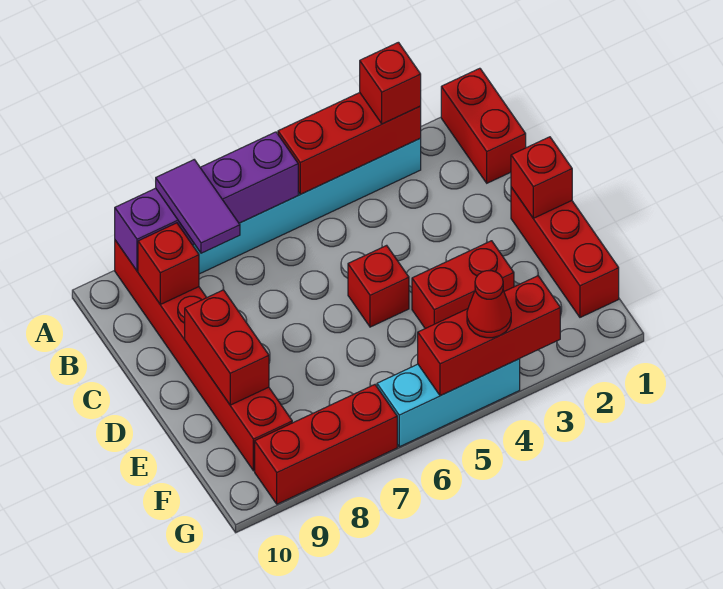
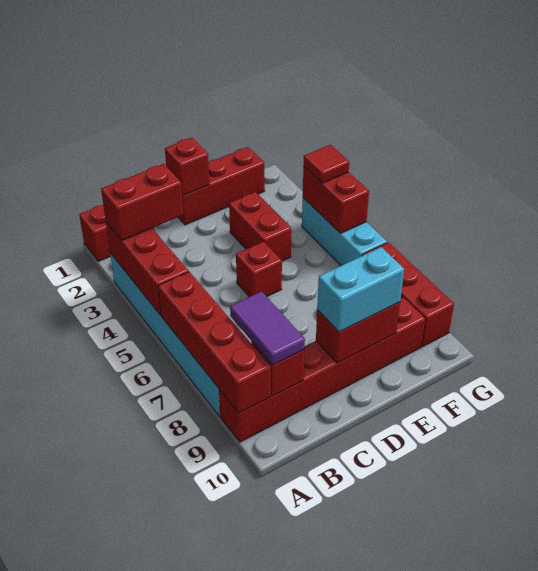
red brick A3 level 3 -> red brick A3:B3 level 3
purple brick A6:A9 level 2 -> red brick A6:A9 level 2
purple tile A8:B8 level 3 -> purple tile B8:B9 level 3
none -> cyan brick D9:E9 level 3
red brick G3:G5 level 2 -> red brick G4:G5 level 2
red cone G4 level 3 -> red tile G4 level 3

